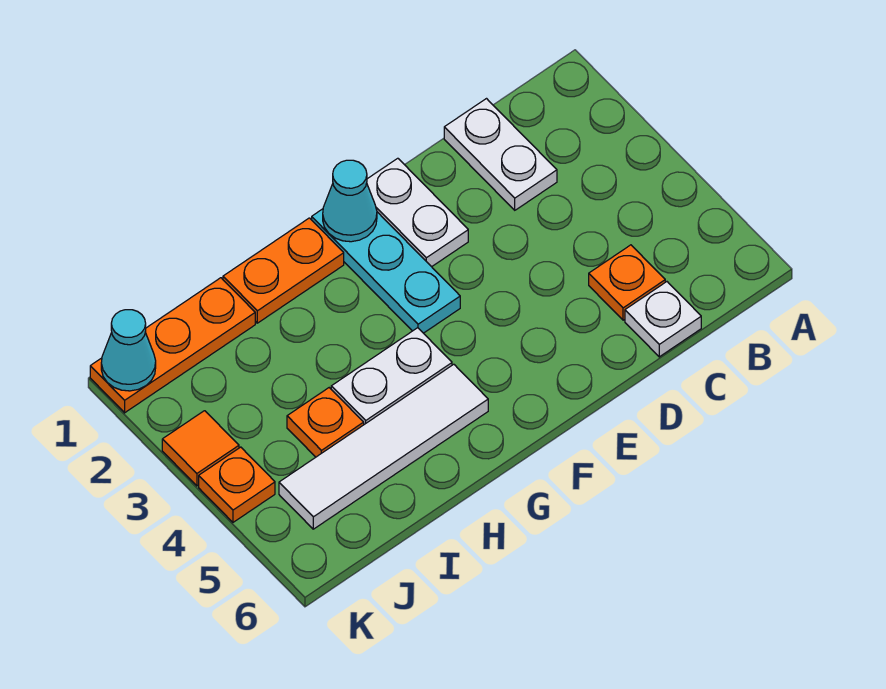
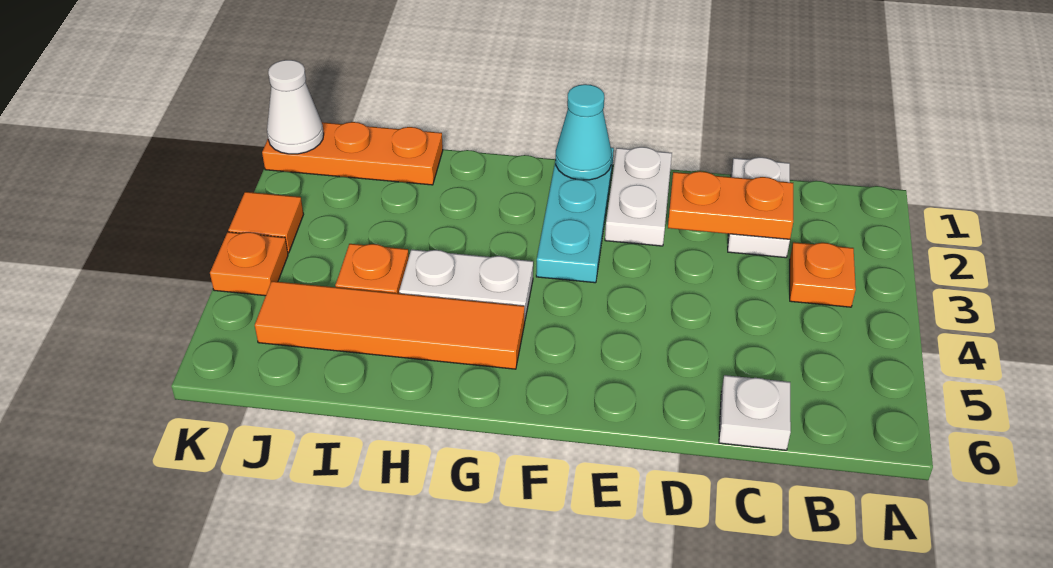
orange plate C5 level 1 -> orange plate B3 level 1
orange plate G1:H1 level 1 -> orange plate C2:D2 level 2
white tile G5:J5 level 1 -> orange tile G5:J5 level 1
cyan cone K1 level 2 -> white cone K1 level 2

